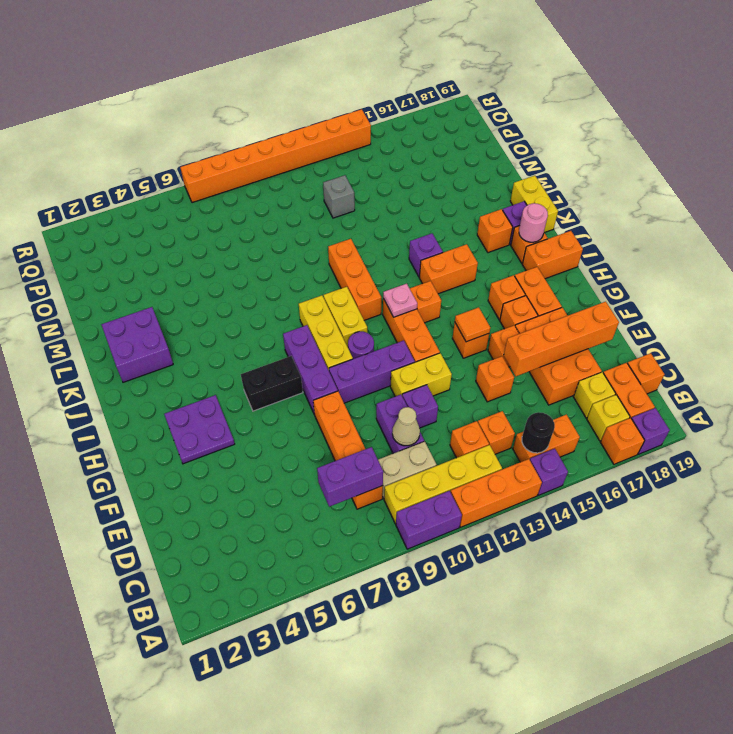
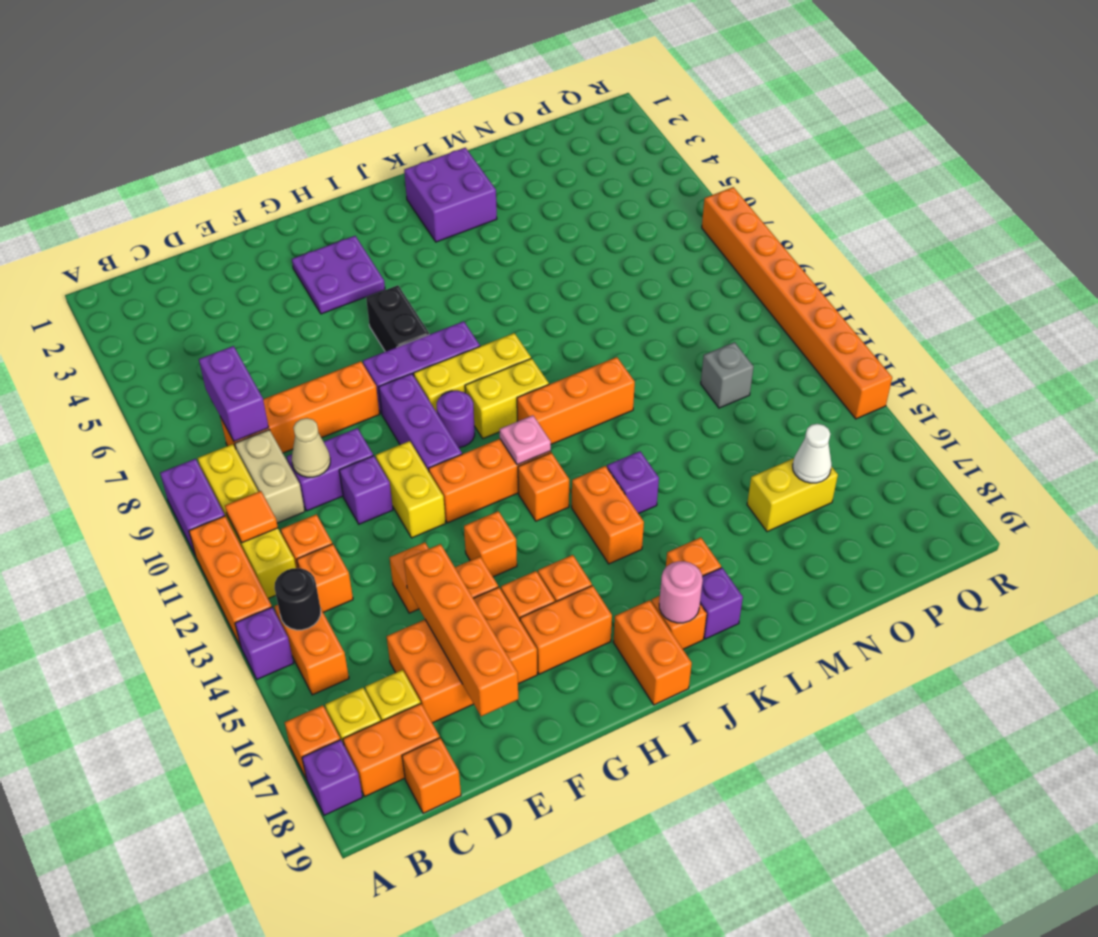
orange tile G14 level 2 -> orange tile B11 level 2
yellow brick K19:L19 level 1 -> yellow brick N16:O16 level 1
none -> white cone O16 level 2

